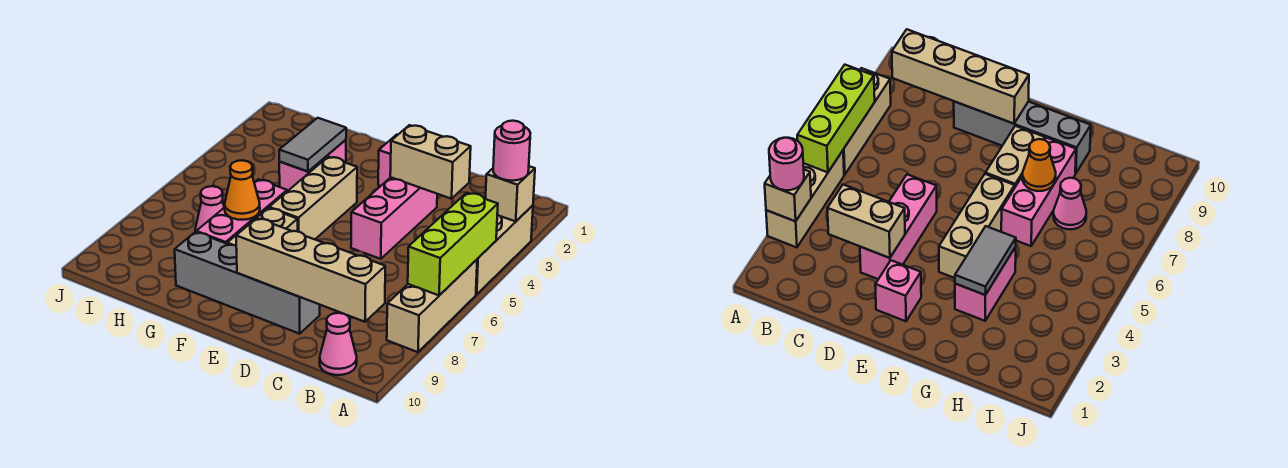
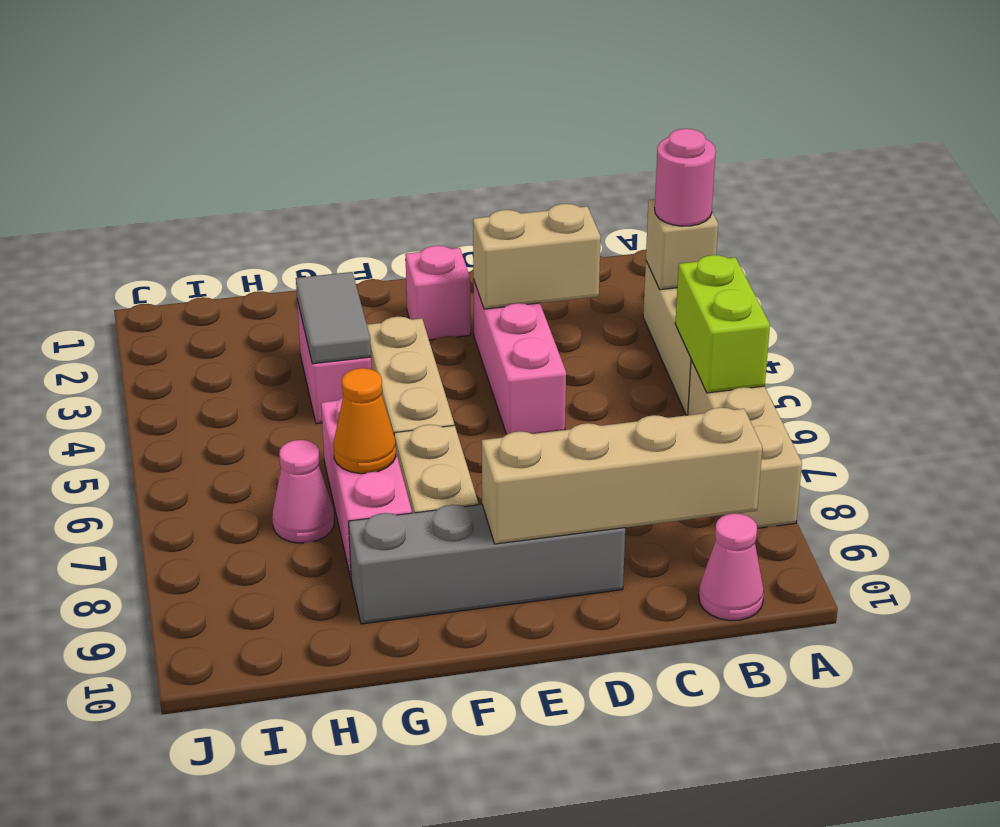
lime brick A5:A7 level 2 -> lime brick A5:A6 level 2

